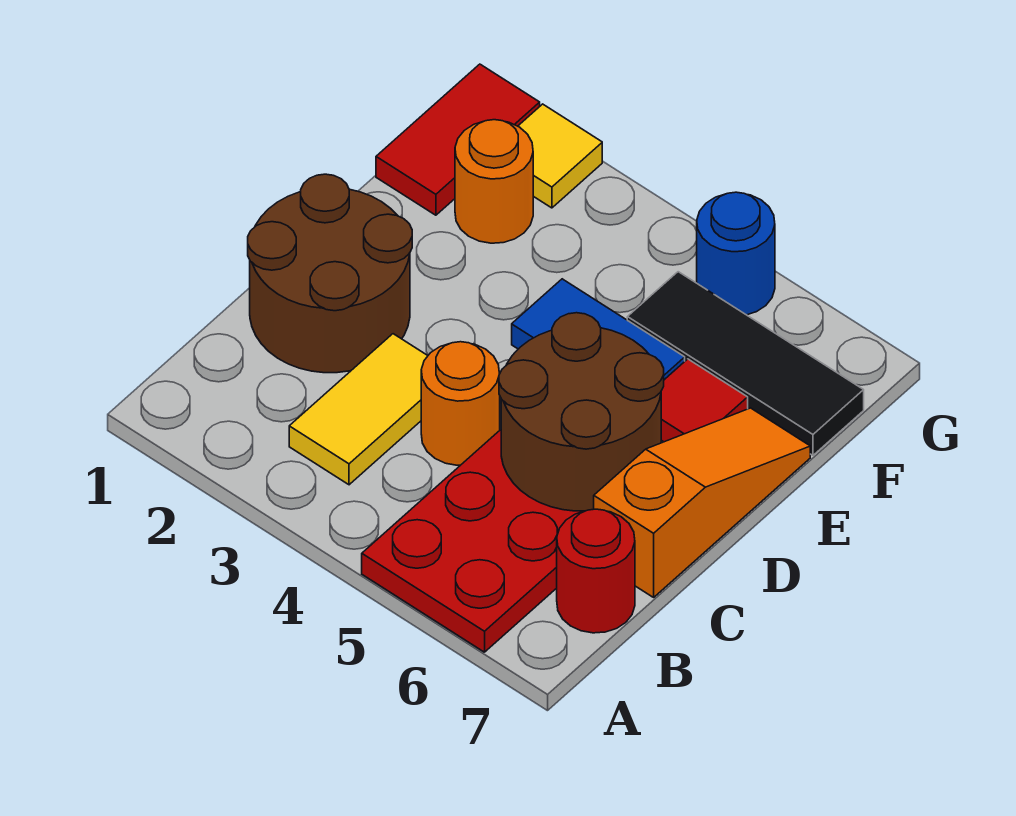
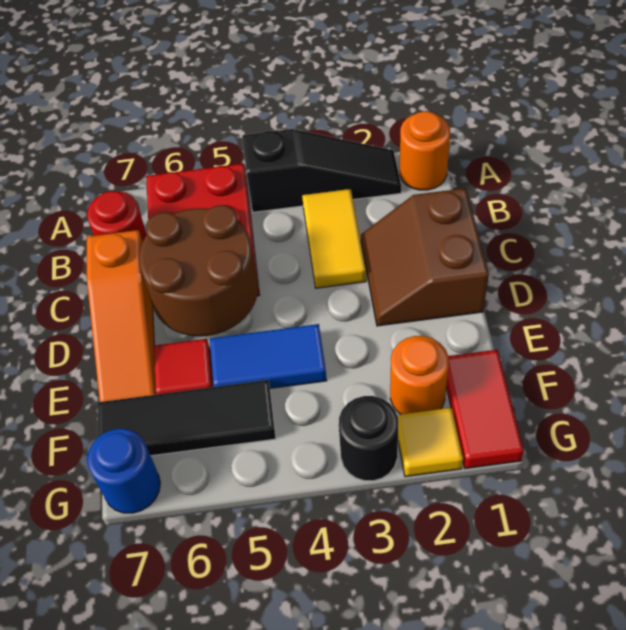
none -> black slope A2:A4 level 1 top 4
brown round brick C1:D2 level 1 -> brown slope C1:D2 level 1 top 1
orange round brick C4 level 1 -> orange round brick A1 level 1
none -> black round brick G3 level 1
blue round brick G5 level 1 -> blue round brick G7 level 1

